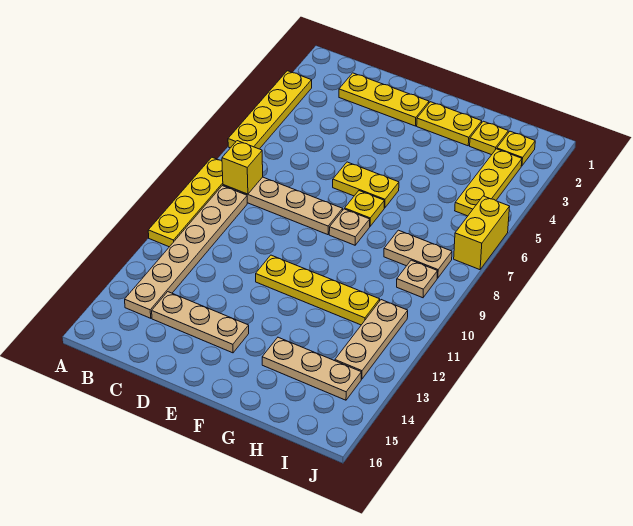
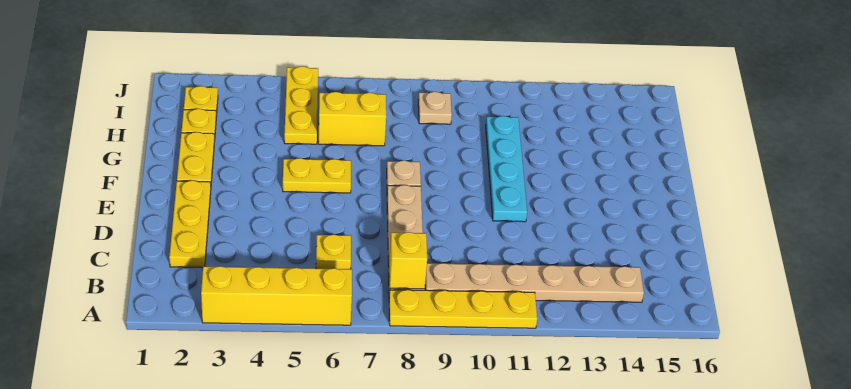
yellow plate A3:A6 level 1 -> yellow brick A3:A6 level 1
tan plate C14:E14 level 1 -> none
yellow plate E6:F6 level 1 -> yellow plate F5:F6 level 1
yellow plate E11:H11 level 1 -> cyan plate E11:H11 level 1
yellow plate F7 level 1 -> yellow plate C6 level 1
tan plate G14:I14 level 1 -> none
tan plate H8:I8 level 1 -> none
yellow plate I3:I5 level 1 -> yellow plate H5:J5 level 1
tan plate I11:I13 level 1 -> none
yellow brick J6:J7 level 1 -> yellow brick H6:H7 level 1

